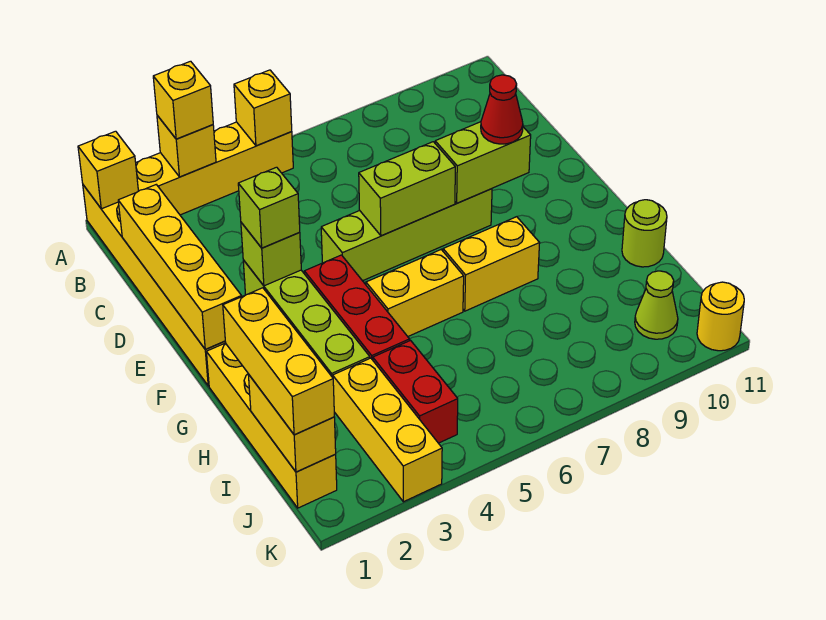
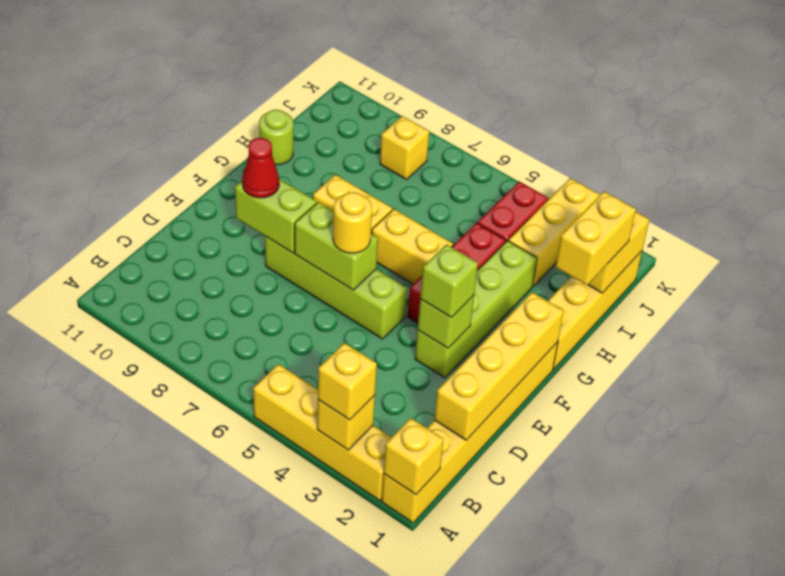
yellow brick A5 level 2 -> yellow brick J8 level 1
yellow brick H1:J1 level 3 -> yellow brick H1:I1 level 3
lime cone J10 level 1 -> none
yellow round brick K11 level 1 -> yellow round brick E6 level 3

